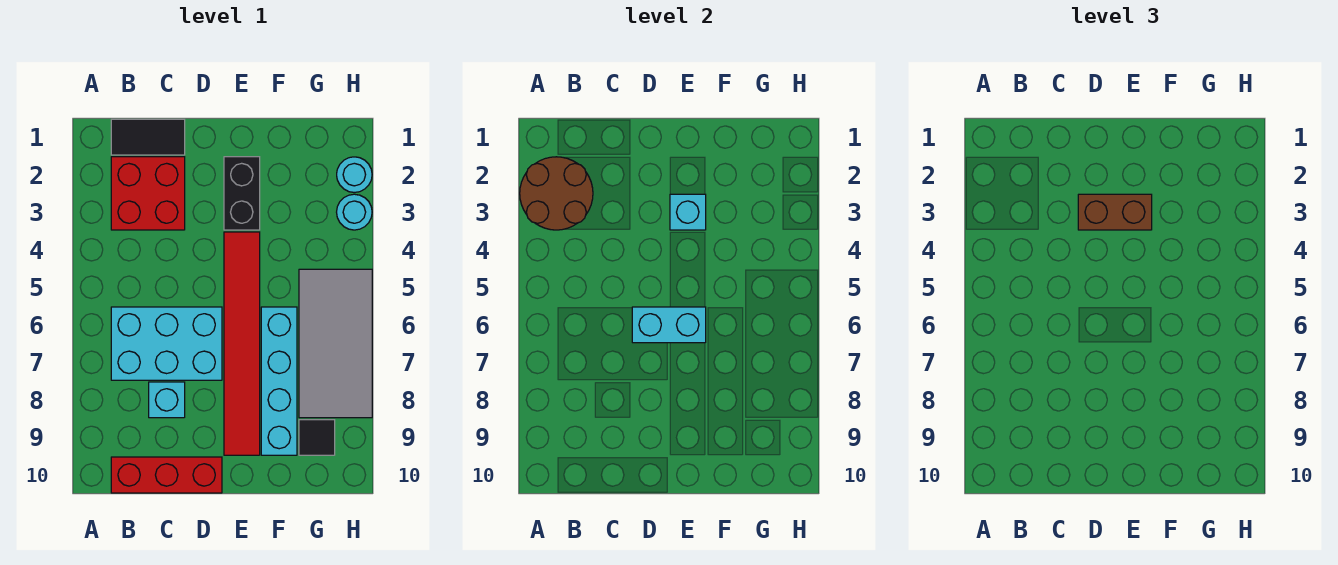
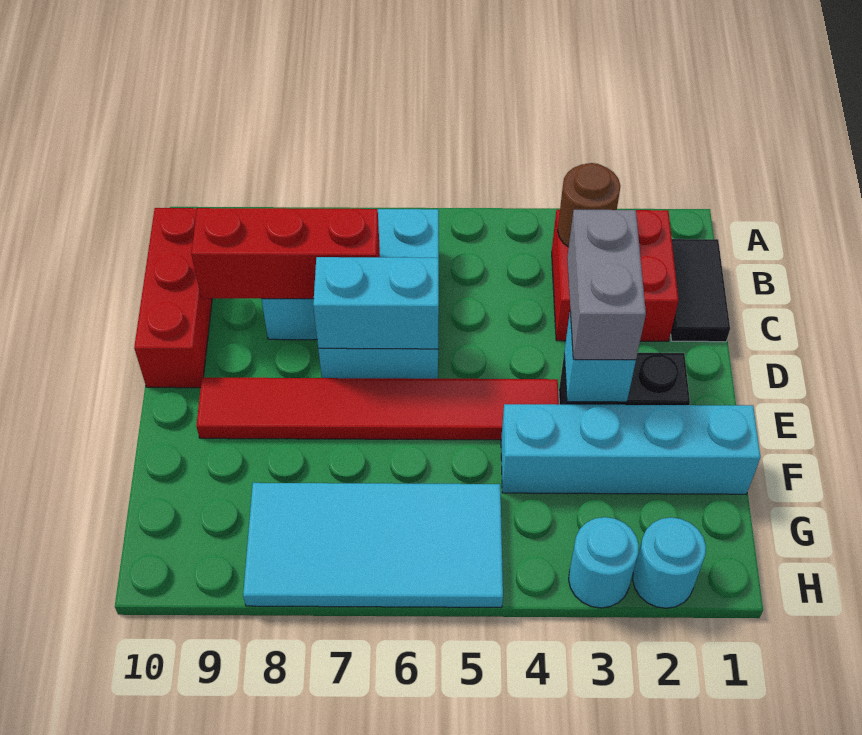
brown round brick A2:B3 level 2 -> brown round brick B3 level 2
none -> red brick C7:C9 level 2
brown brick D3:E3 level 3 -> grey brick D3:E3 level 3
cyan brick D6:E6 level 2 -> cyan brick D6:D7 level 2
cyan brick F6:F9 level 1 -> cyan brick F1:F4 level 1
grey tile G5:H8 level 1 -> cyan tile G5:H8 level 1
black tile G9 level 1 -> none

